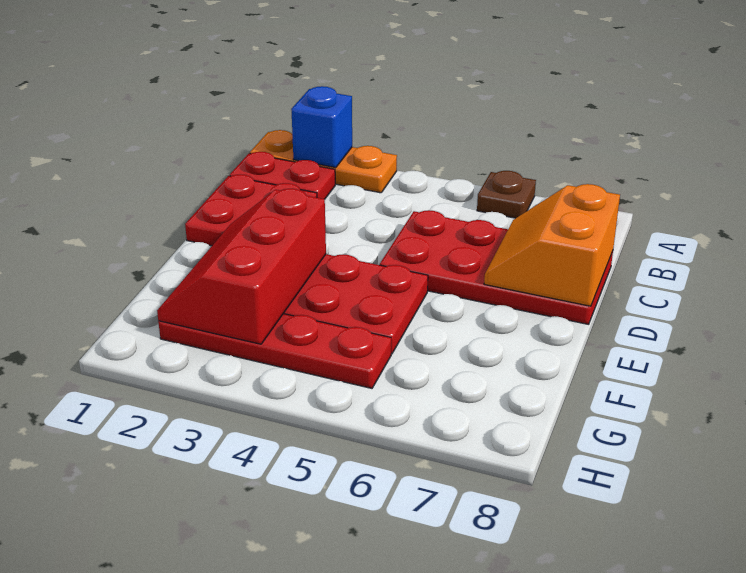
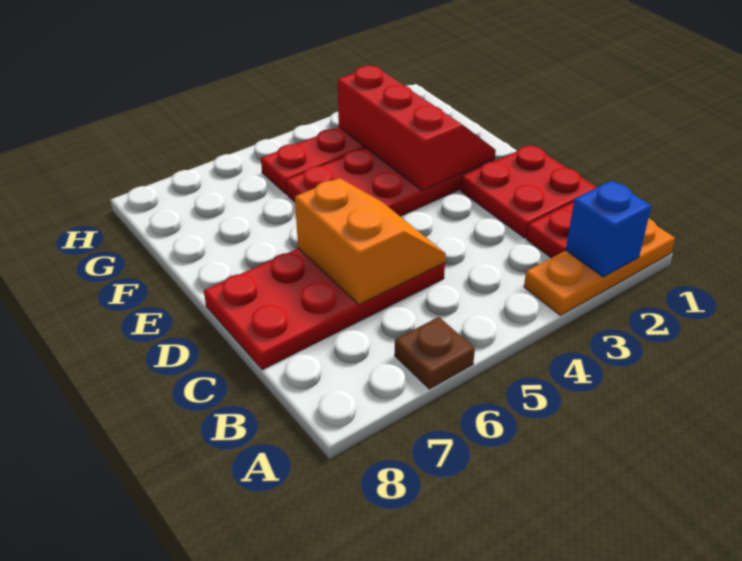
orange slope C7:D8 level 2 top 8 -> orange slope C5:D6 level 2 top 6

